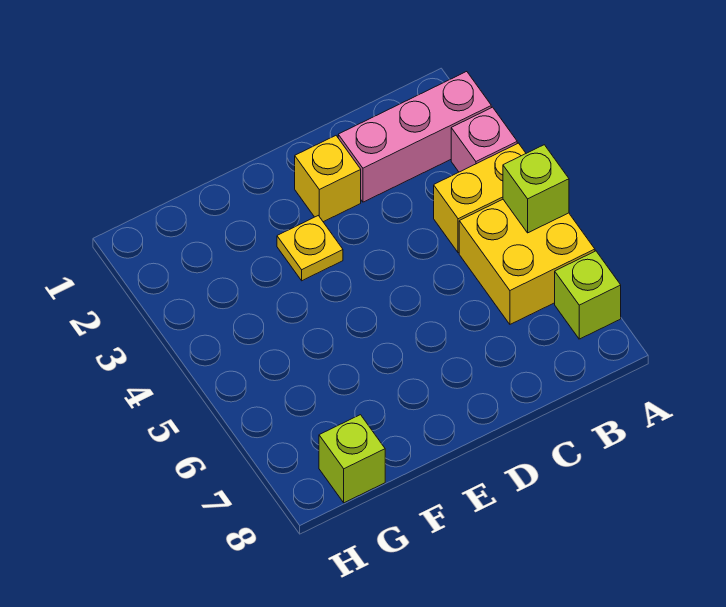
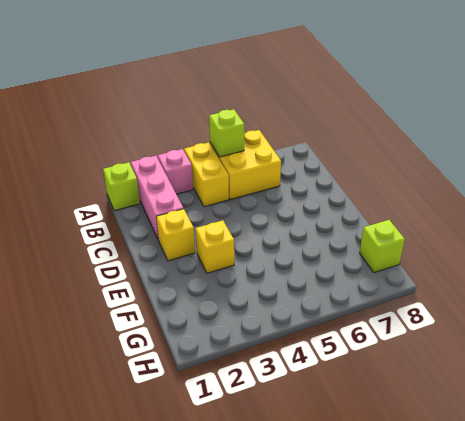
lime brick A7 level 1 -> lime brick A1 level 1
yellow plate E3 level 1 -> yellow brick E3 level 1

